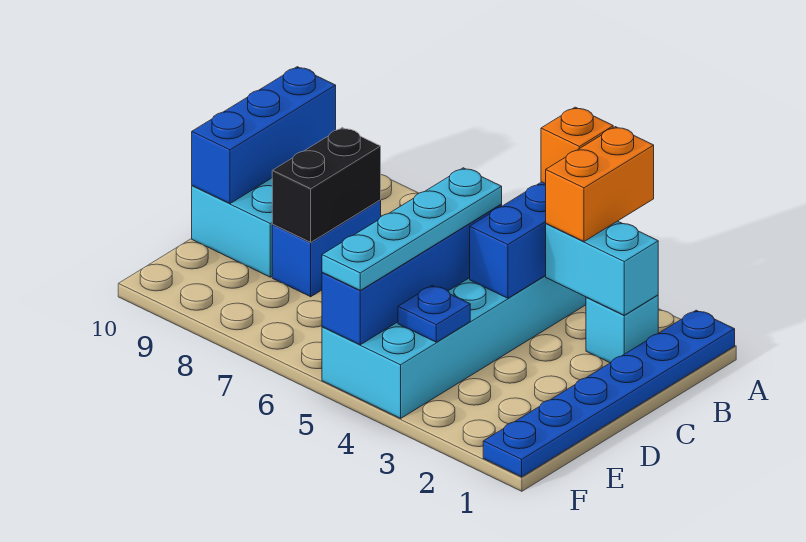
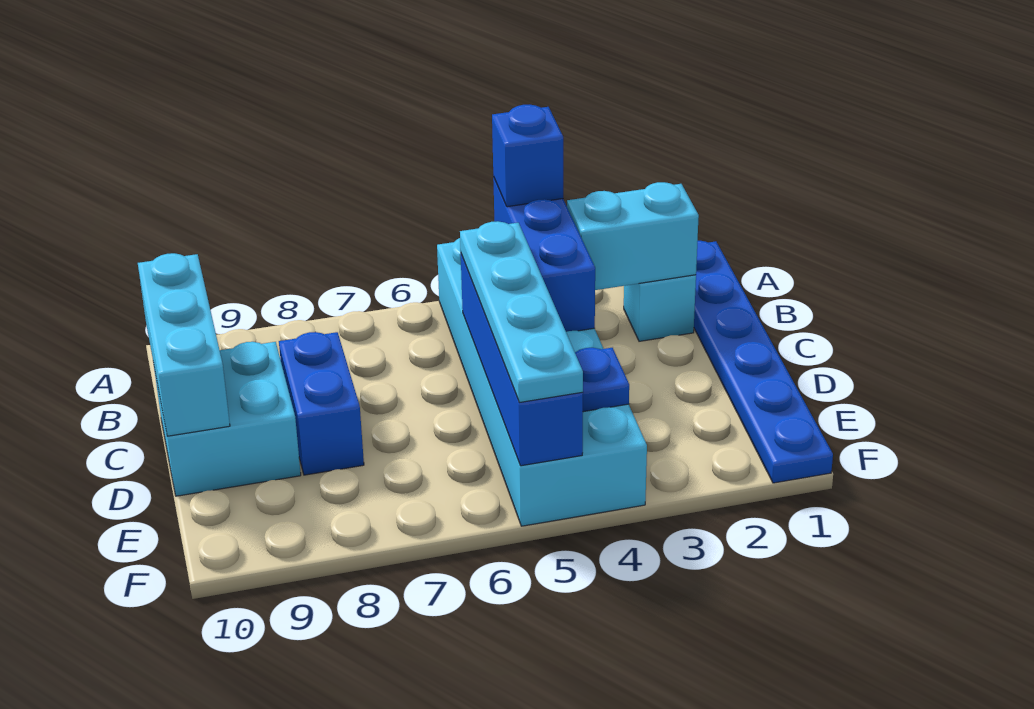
orange brick A3:B3 level 3 -> none
orange brick A4 level 3 -> blue brick A4 level 3
blue brick B10:D10 level 2 -> cyan brick B10:D10 level 2
black brick C8:D8 level 2 -> none

